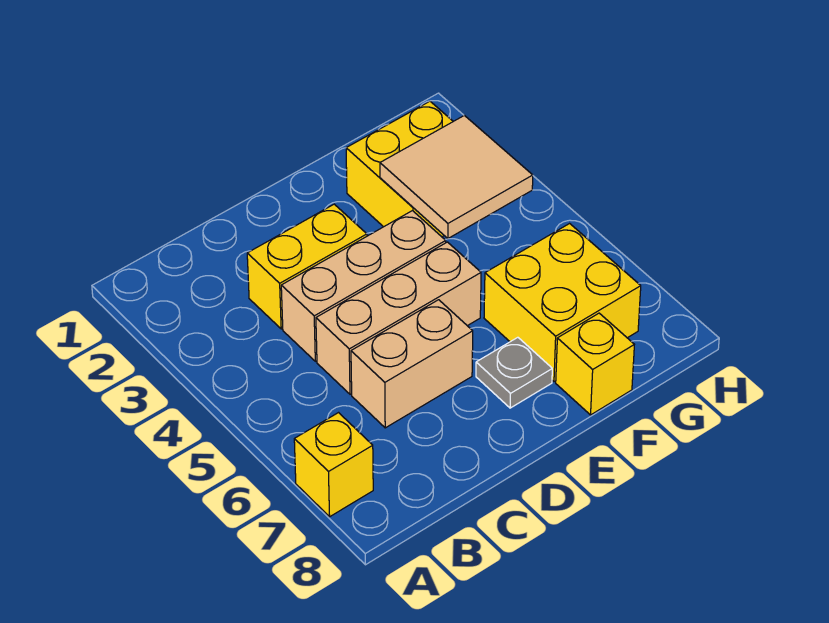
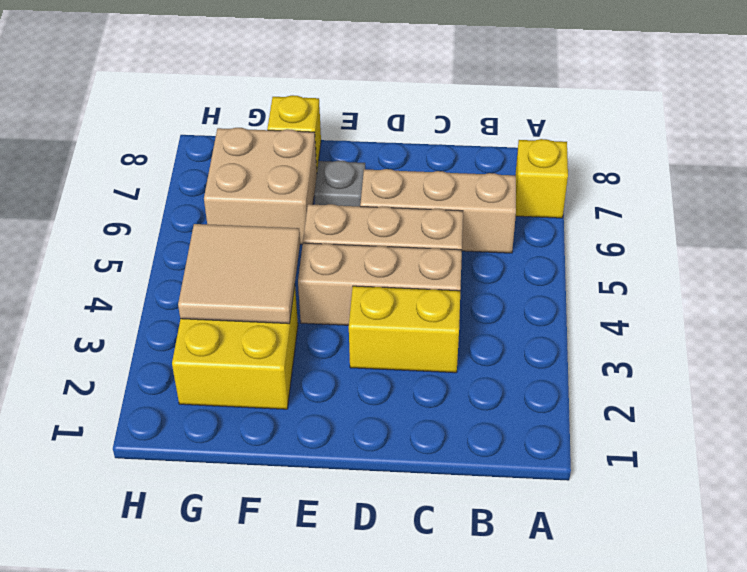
tan brick C6:D6 level 1 -> tan brick B6:D6 level 1
yellow brick F6:G7 level 1 -> tan brick F6:G7 level 1

